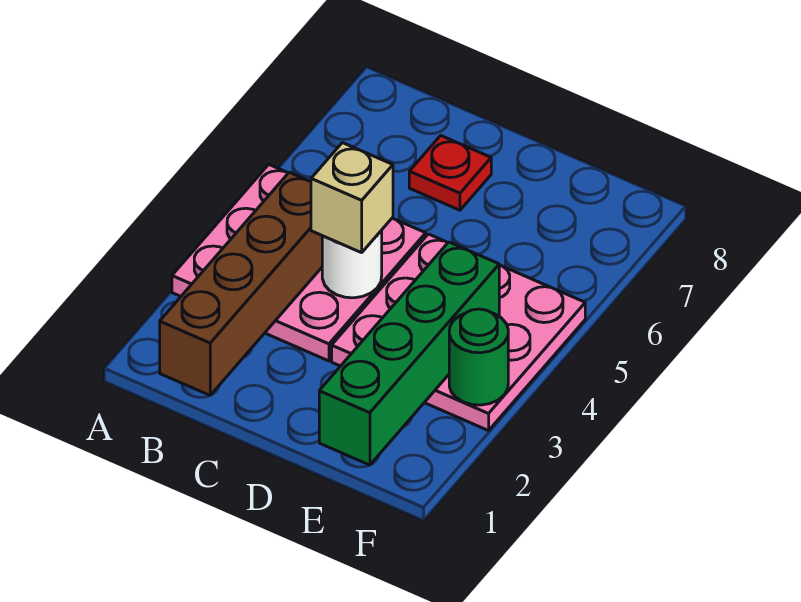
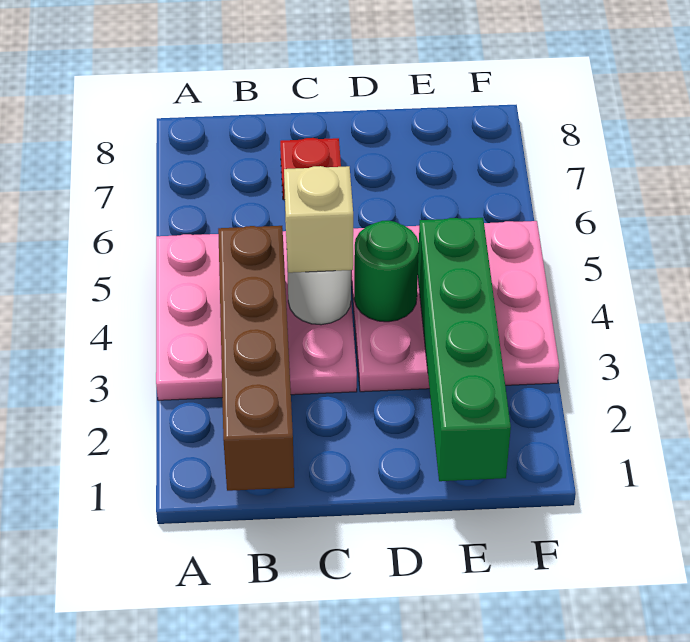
green round brick F3 level 2 -> green round brick D4 level 2

